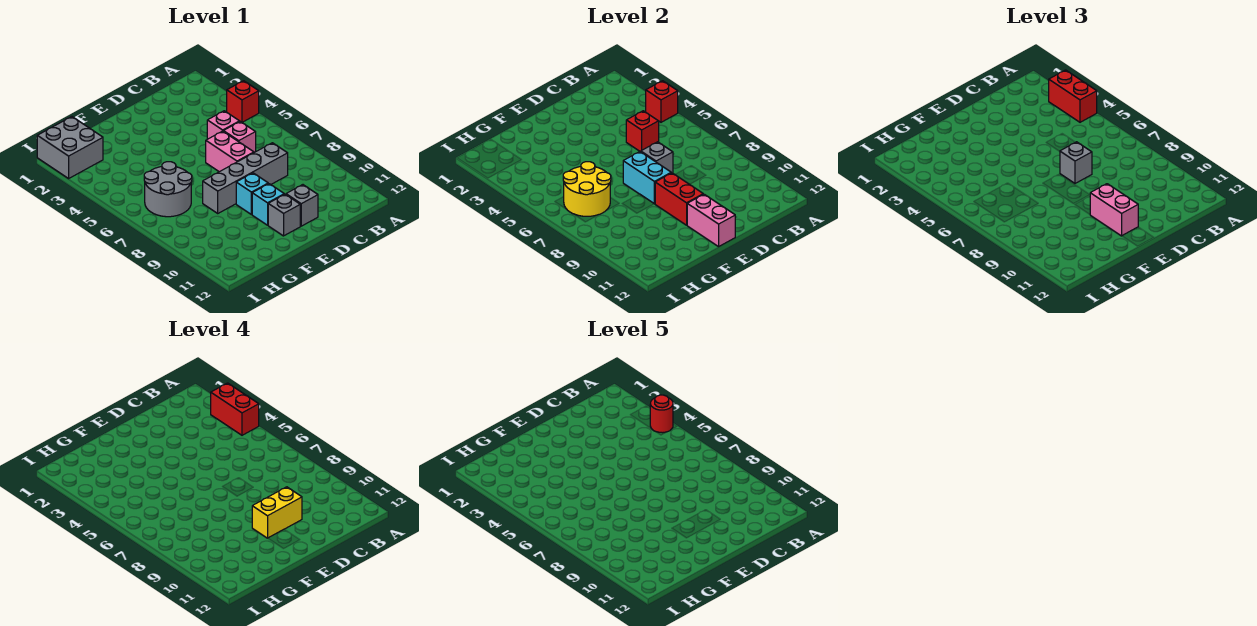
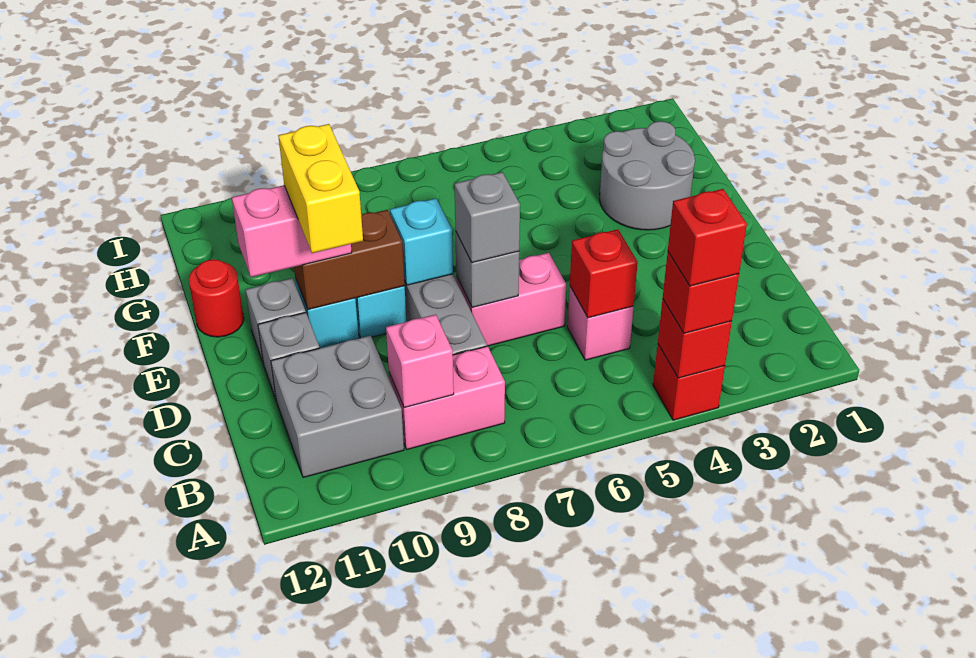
red brick A3:A4 level 3 -> red brick A4 level 3
red brick A3:A4 level 4 -> red brick A4 level 4
red round brick A4 level 5 -> red round brick F12 level 1
pink brick C6 level 1 -> pink brick B9 level 2
cyan brick E7:E8 level 2 -> cyan brick E8 level 2
red brick E9:E10 level 2 -> brown brick E9:E10 level 2
pink brick E11:E12 level 2 -> pink brick B8:B9 level 1
grey round brick G6:H7 level 1 -> grey round brick F2:G3 level 1
yellow round brick G6:H7 level 2 -> none
grey brick H1:I2 level 1 -> grey brick B10:C11 level 1

